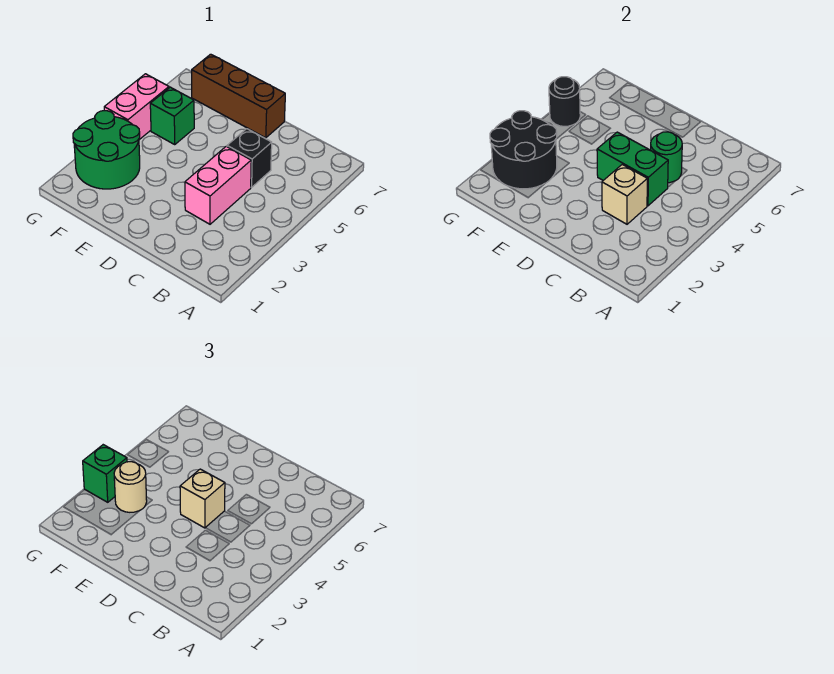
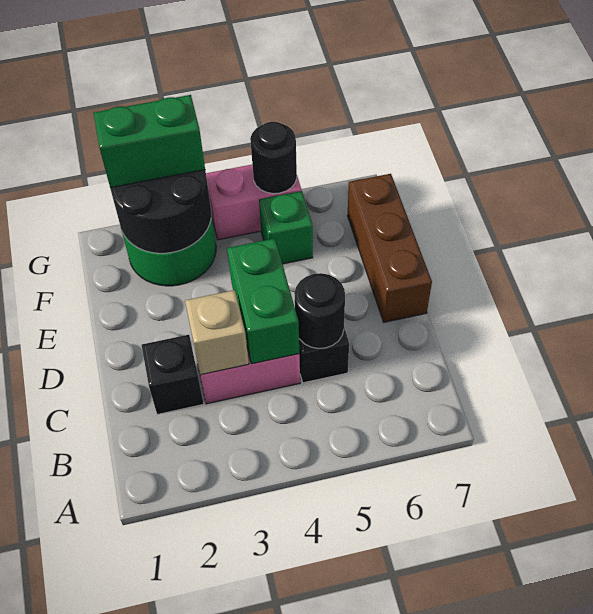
none -> black brick C2 level 1
green round brick C5 level 2 -> black round brick C5 level 2
tan brick D4 level 3 -> none
tan round brick F3 level 3 -> none
green brick G3 level 3 -> green brick G2:G3 level 3

